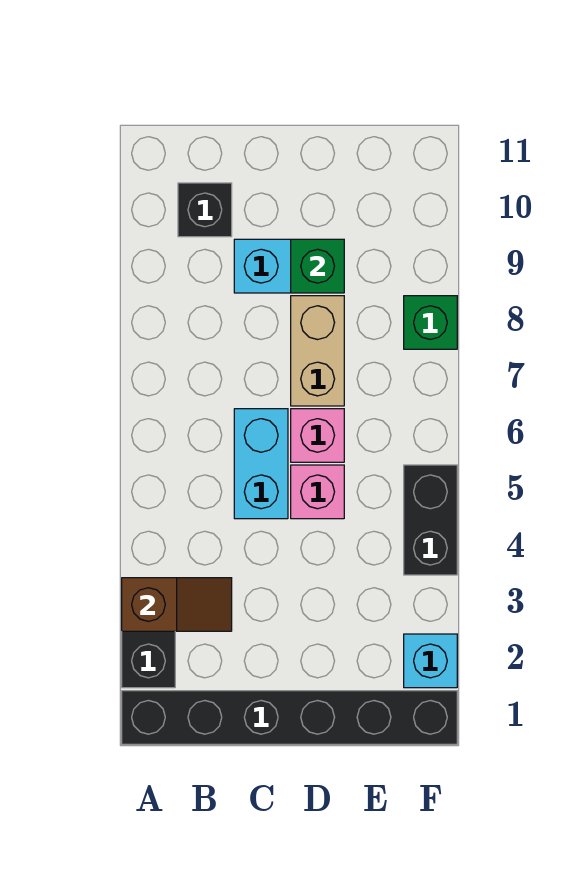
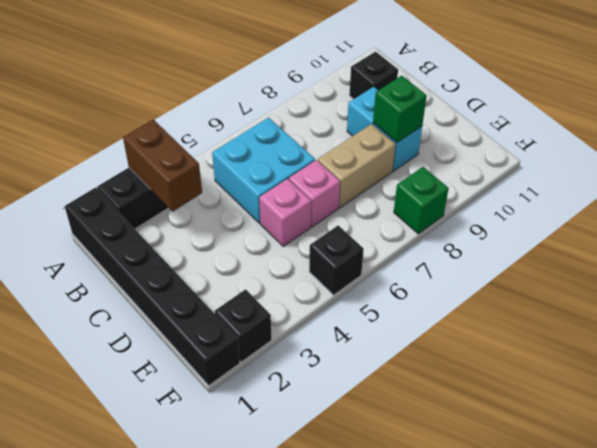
brown slope A3:B3 level 2 top A -> brown brick A3:B3 level 2
cyan brick C5:C6 level 1 -> cyan brick B5:C6 level 1
cyan brick F2 level 1 -> black brick F2 level 1
black brick F4:F5 level 1 -> black brick F5 level 1

